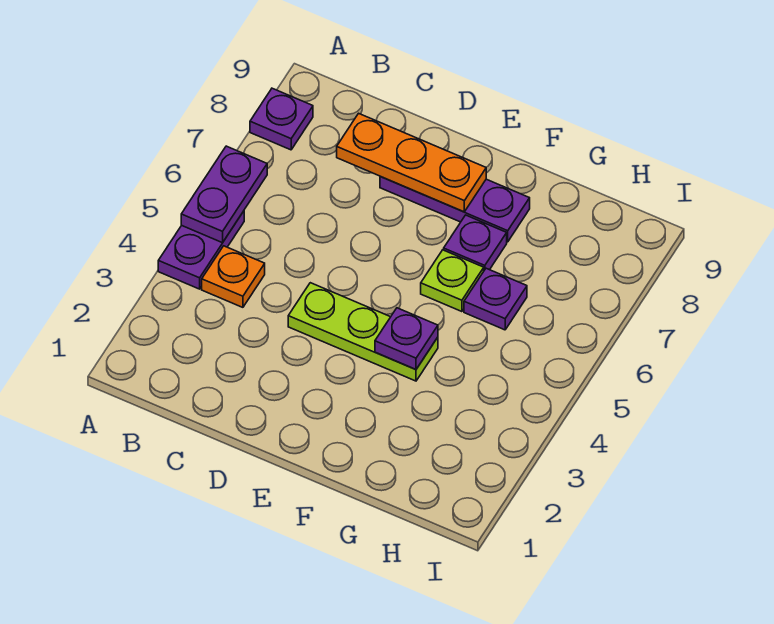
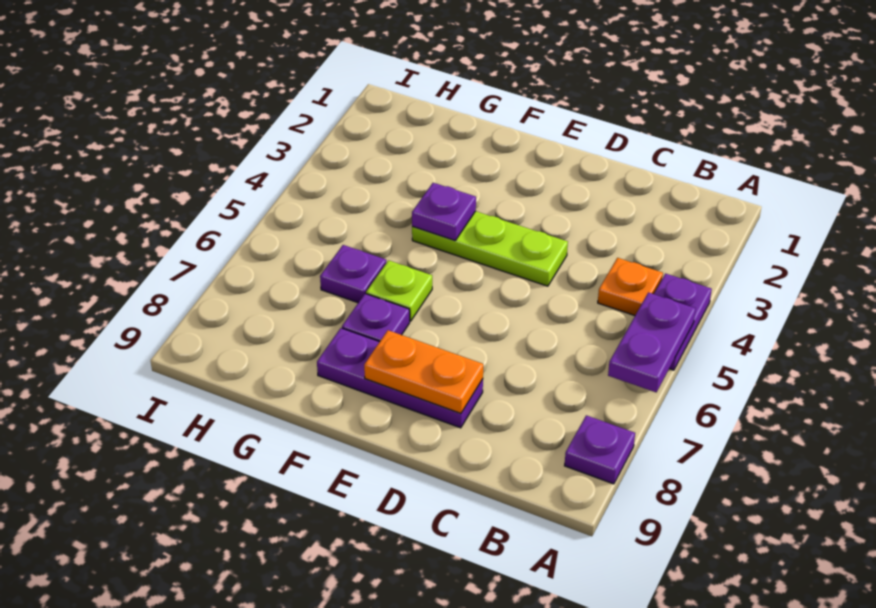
orange plate C8:E8 level 2 -> orange plate D8:E8 level 2

